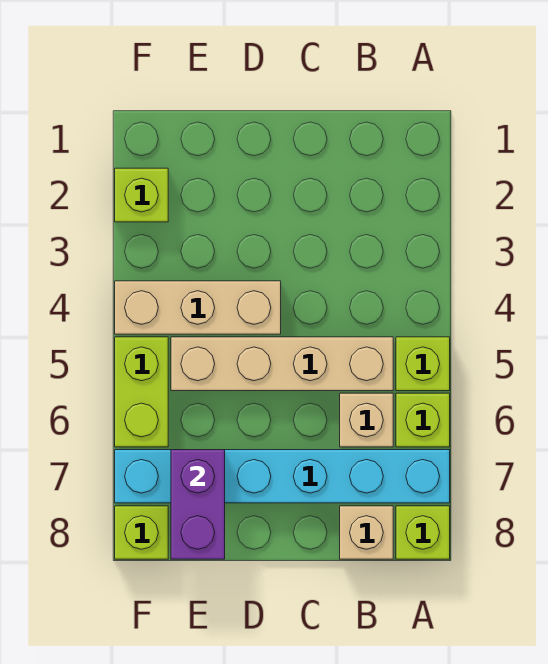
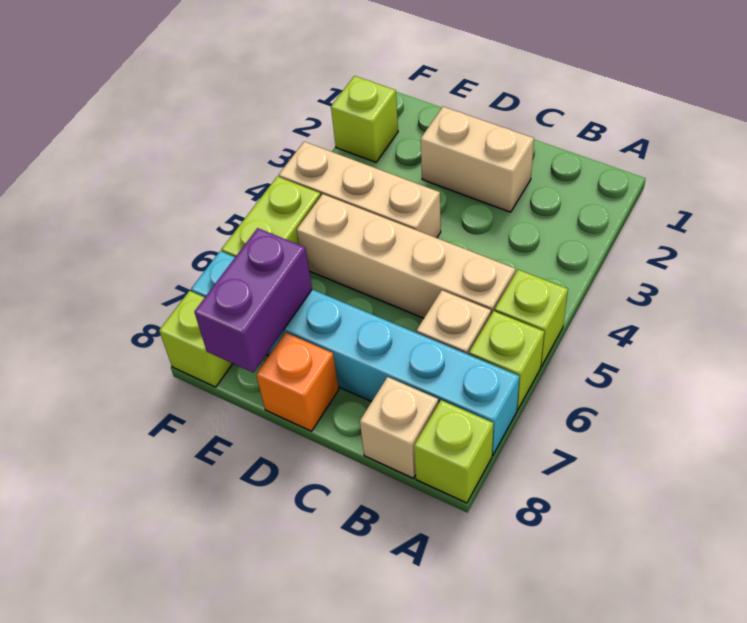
none -> tan brick C2:D2 level 1
none -> orange brick D8 level 1

